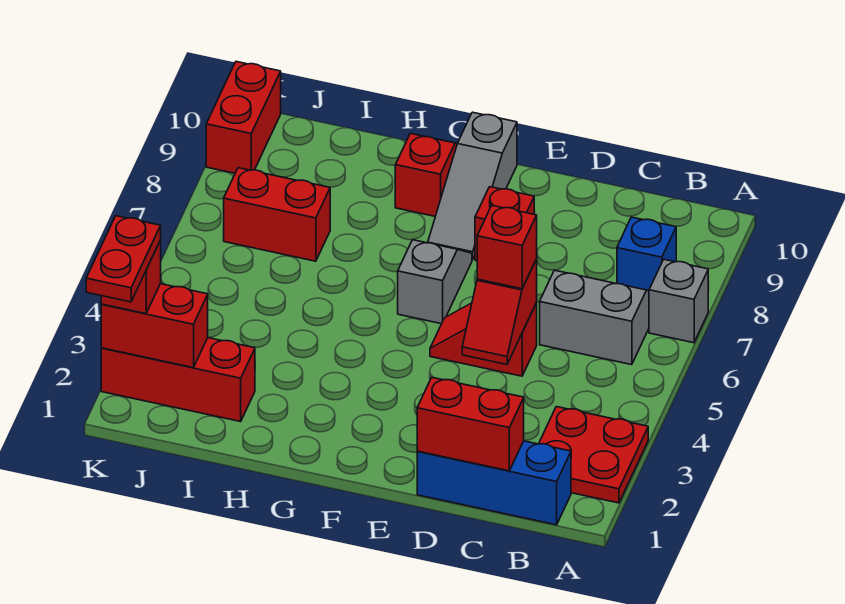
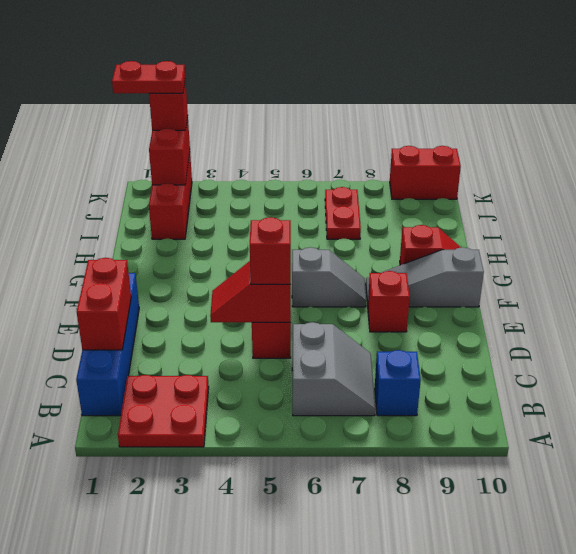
grey brick A7 level 1 -> none
blue brick B1:D1 level 1 -> blue brick B1:E1 level 1
red brick I7:J7 level 1 -> red plate I7:J7 level 1

